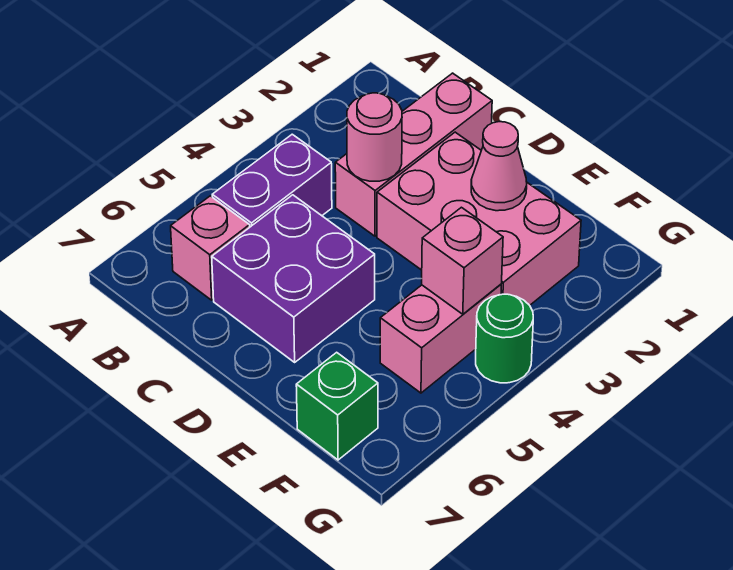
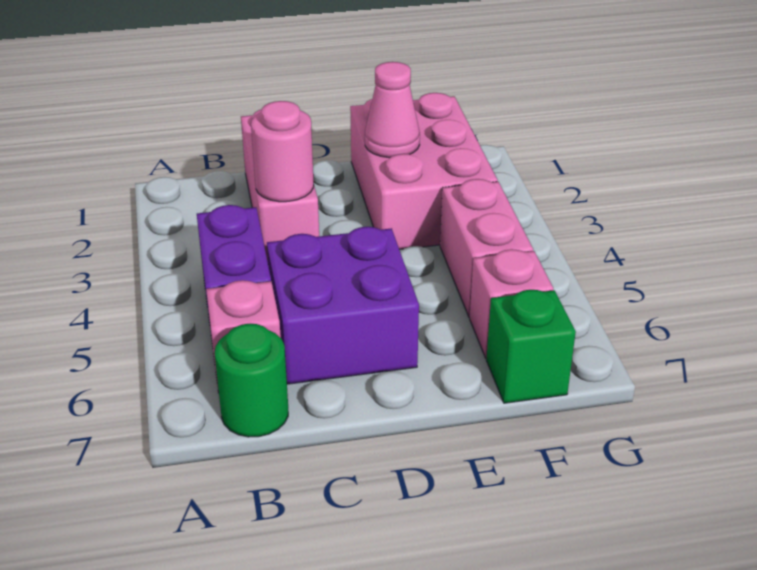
pink brick D2:F3 level 1 -> pink brick E1:F3 level 1
pink brick F4 level 2 -> pink brick F6 level 1
green round brick G4 level 1 -> green round brick B7 level 1

